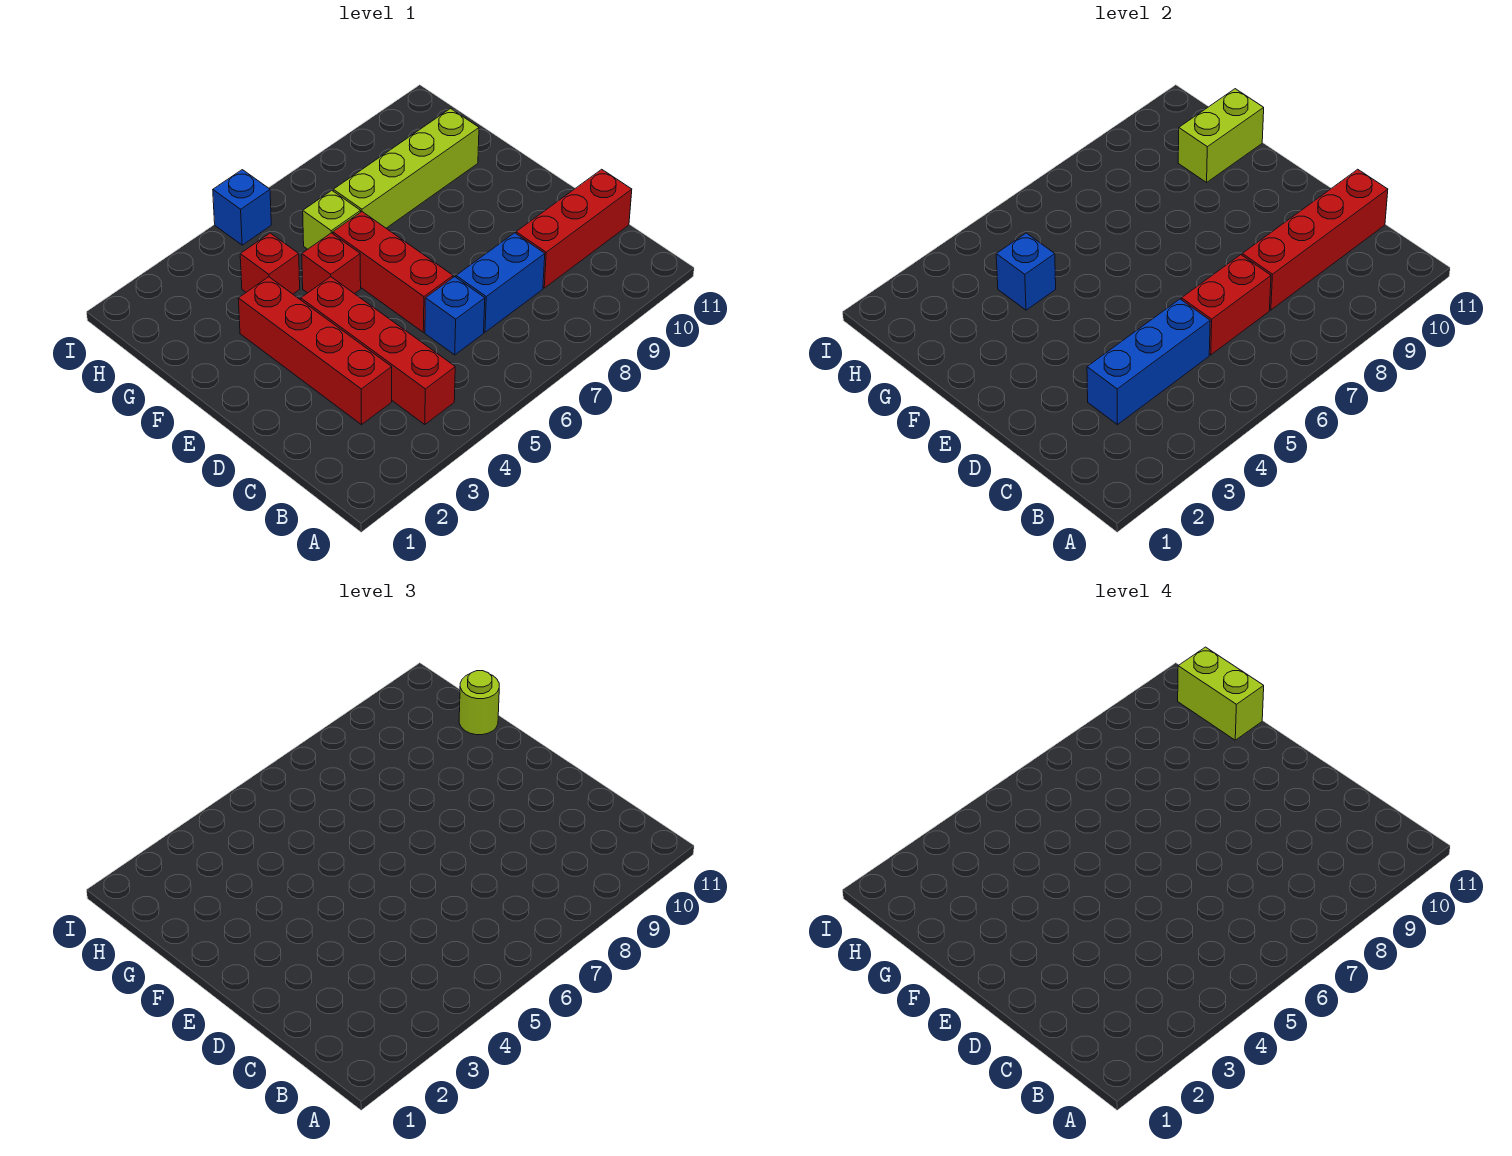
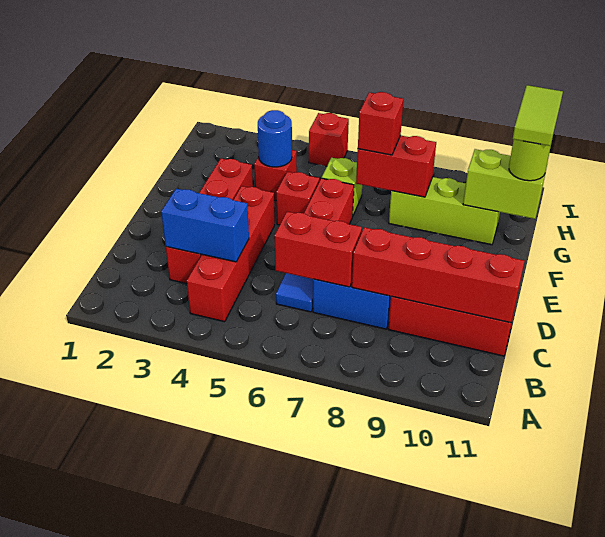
blue brick C3:C5 level 2 -> blue brick C3:C4 level 2
blue brick C6 level 1 -> blue tile C6 level 1
blue brick G4 level 2 -> blue round brick G4 level 2
lime brick G7:G10 level 1 -> lime brick G8:G10 level 1
none -> red brick G7:G8 level 2
none -> red brick G7 level 3
lime brick G11:H11 level 4 -> lime tile G11:H11 level 4
blue brick I5 level 1 -> red brick I5 level 1

